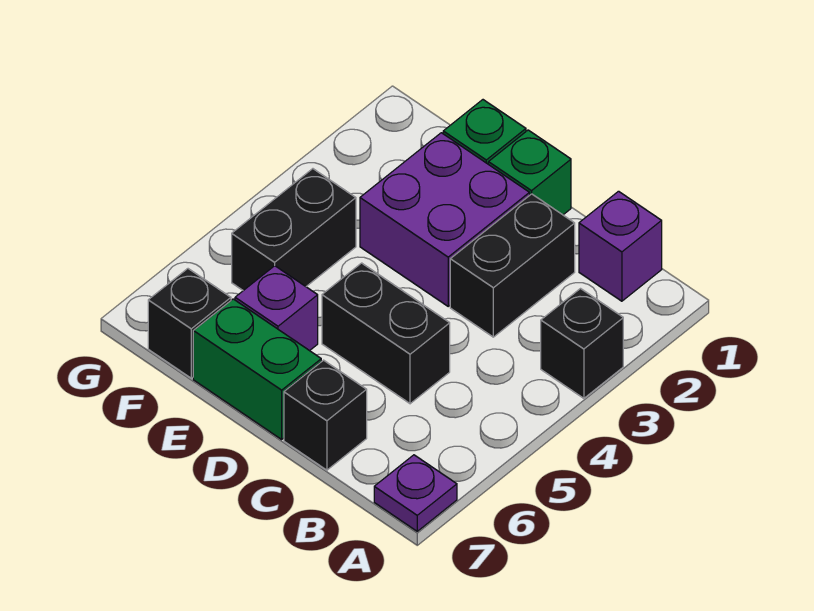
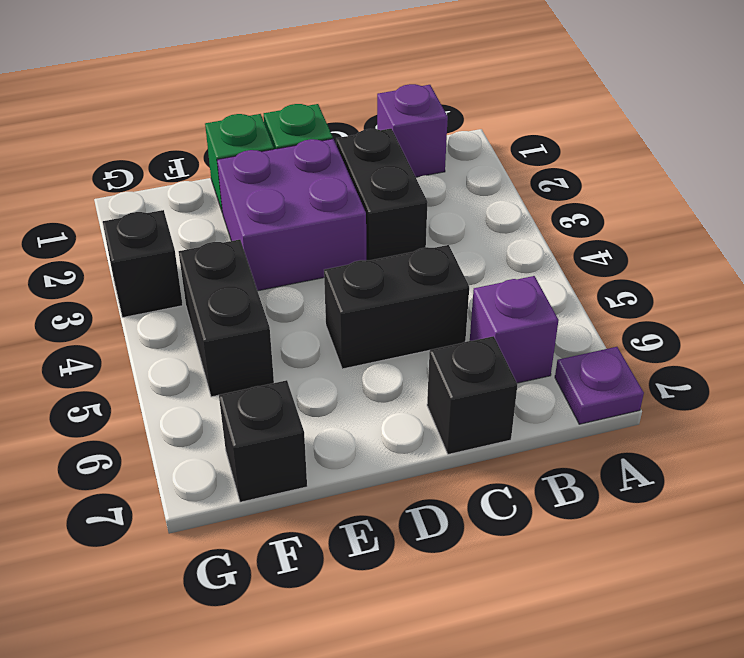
black brick A3 level 1 -> black brick G3 level 1
green brick D7:E7 level 1 -> none
purple brick E6 level 1 -> purple brick B6 level 1

